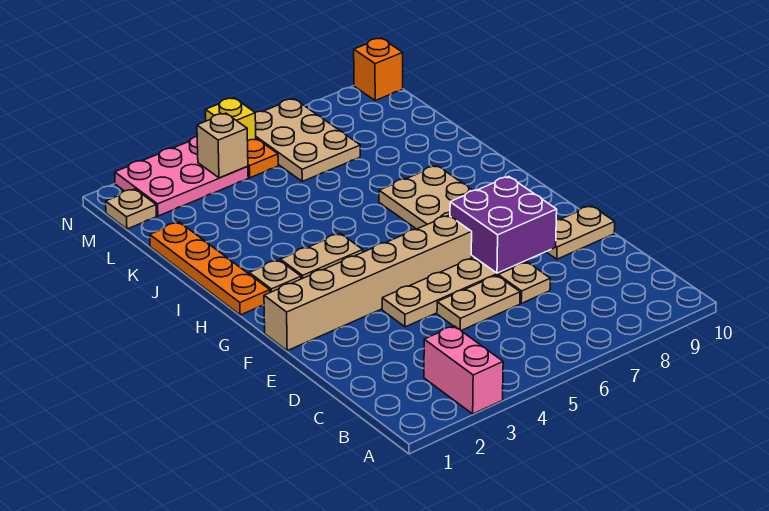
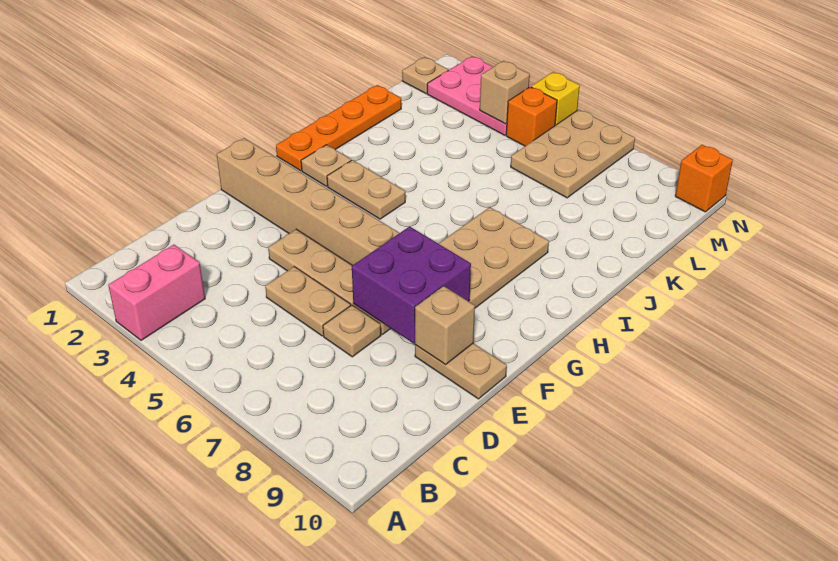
none -> tan brick E9 level 2
orange plate M5 level 1 -> orange brick M5 level 1

